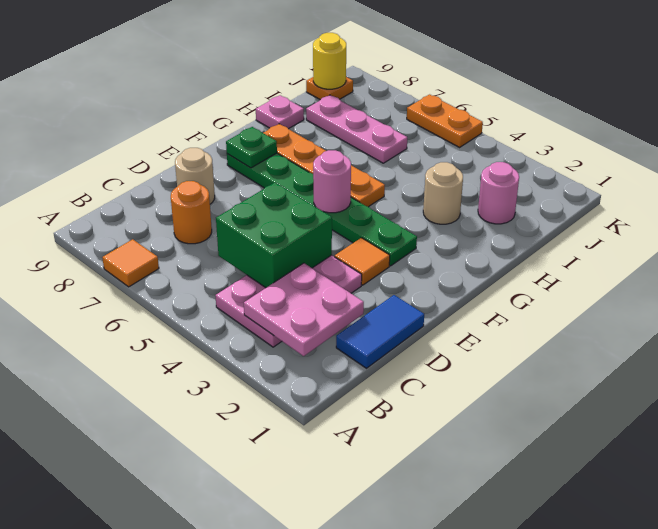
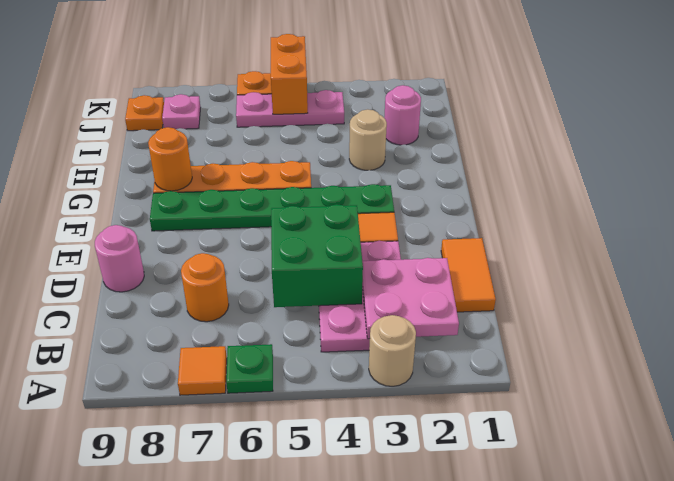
blue tile C1:D1 level 1 -> orange tile C1:D1 level 1
tan round brick D8 level 1 -> tan round brick A3 level 1
pink round brick F5 level 2 -> pink round brick D9 level 1
green plate F8 level 2 -> green plate A6 level 1
none -> orange round brick G8 level 2
pink plate H9 level 1 -> pink plate J8 level 1
pink plate I6:I8 level 1 -> pink plate J4:J6 level 1
none -> orange brick J5:K5 level 2
yellow round brick J9 level 2 -> none

